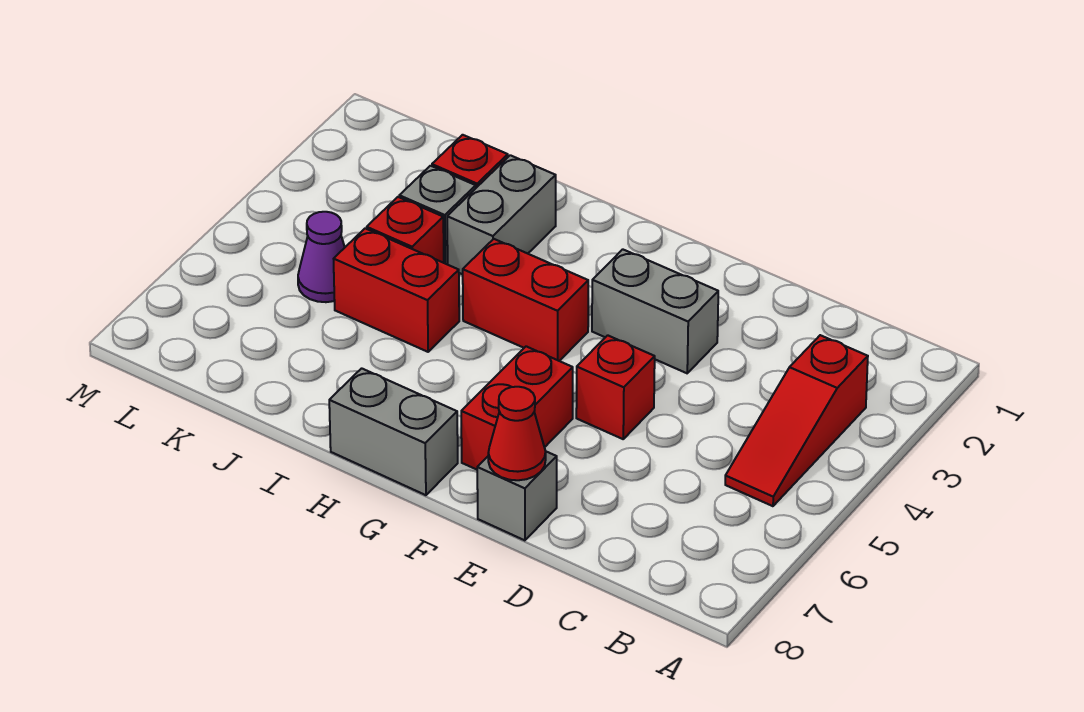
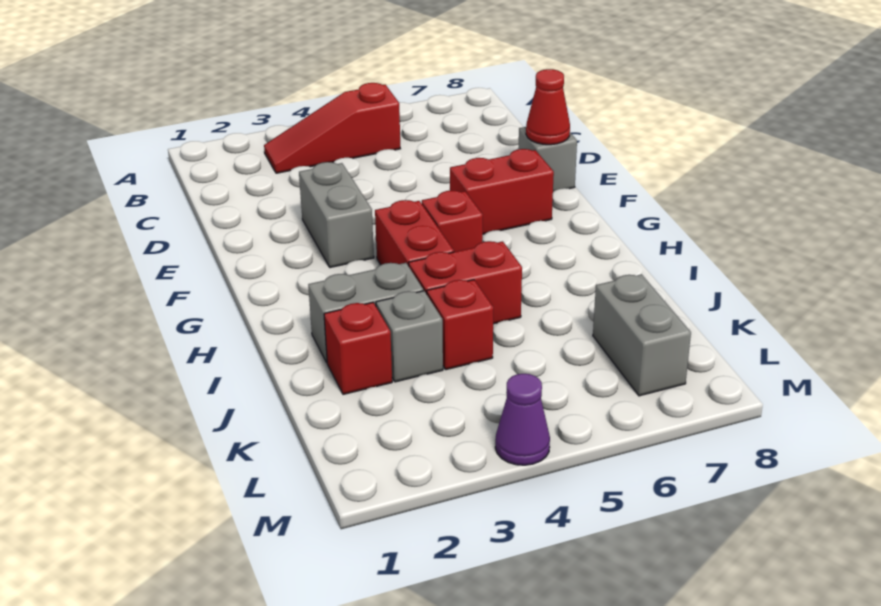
red slope B3:B5 level 1 top 3 -> red slope B3:B5 level 1 top 5
red brick E5 level 1 -> red brick G5 level 1
grey brick G8:H8 level 1 -> grey brick K7:L7 level 1
red brick I5:J5 level 1 -> red brick I4:I5 level 1
purple cone K5 level 1 -> purple cone M4 level 1

